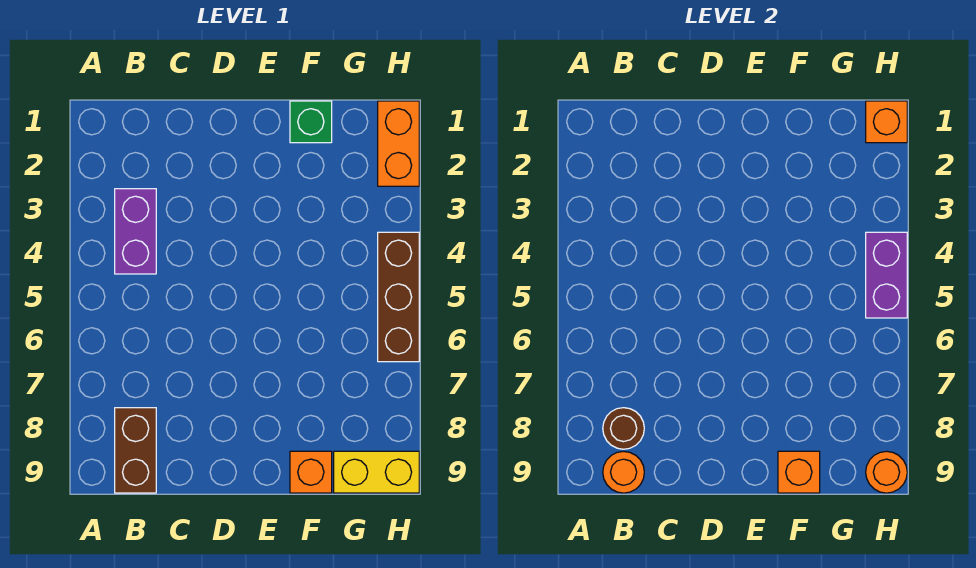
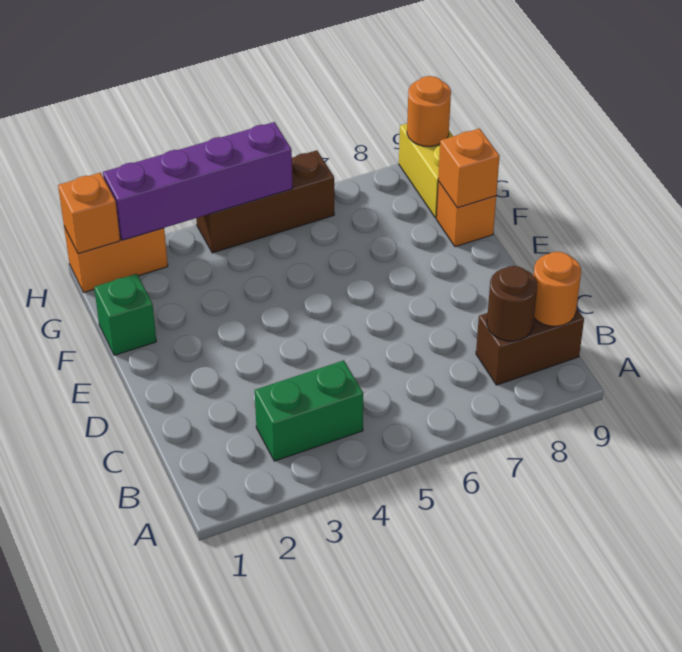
purple brick B3:B4 level 1 -> green brick B3:B4 level 1
purple brick H4:H5 level 2 -> purple brick H2:H5 level 2

